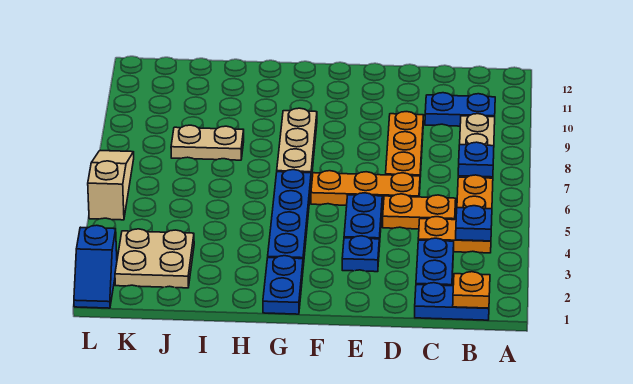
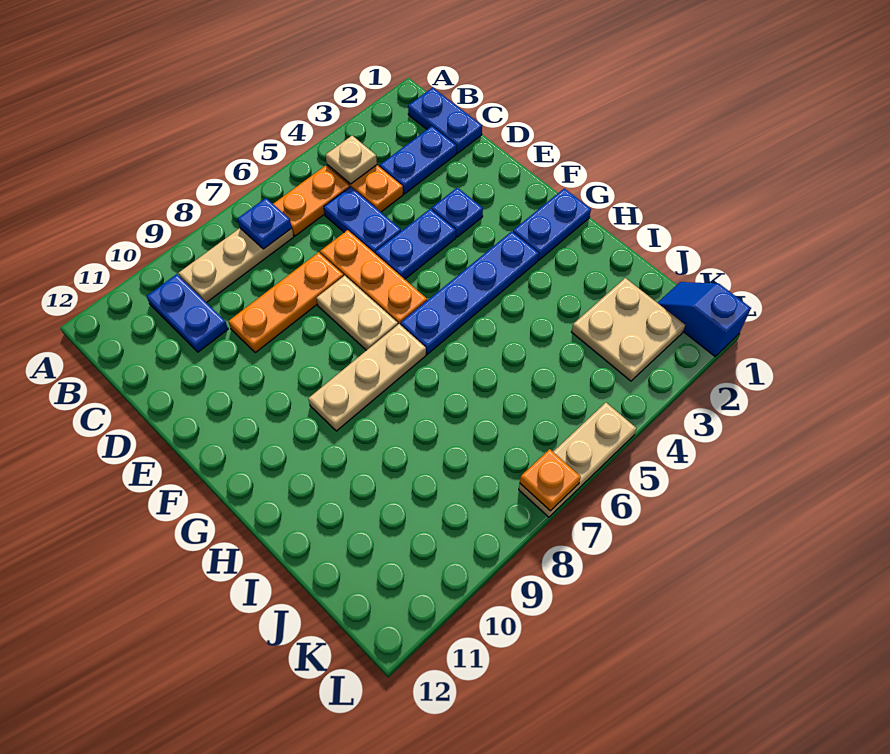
orange plate B1 level 2 -> orange plate L7 level 2
blue plate B4 level 2 -> tan plate B4 level 2
orange plate C5:D5 level 1 -> blue plate C5:D5 level 1
tan plate I8:J8 level 1 -> tan plate E7:F7 level 1
blue slope L1:L2 level 1 top 2 -> blue slope K1:L1 level 1 top L
tan slope L5:L7 level 1 top 5 -> tan plate L5:L7 level 1

